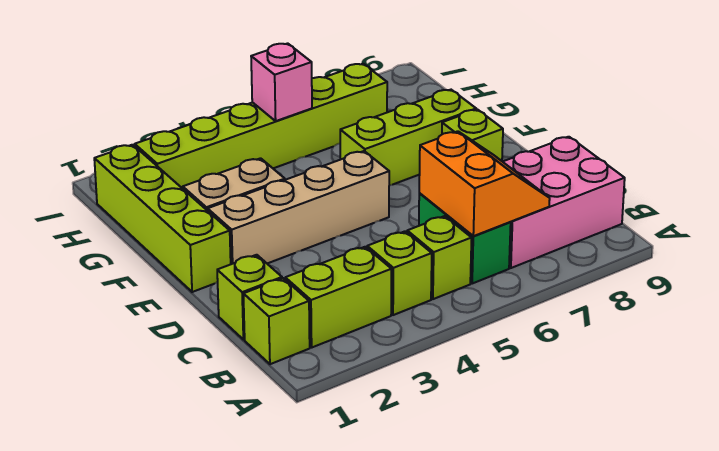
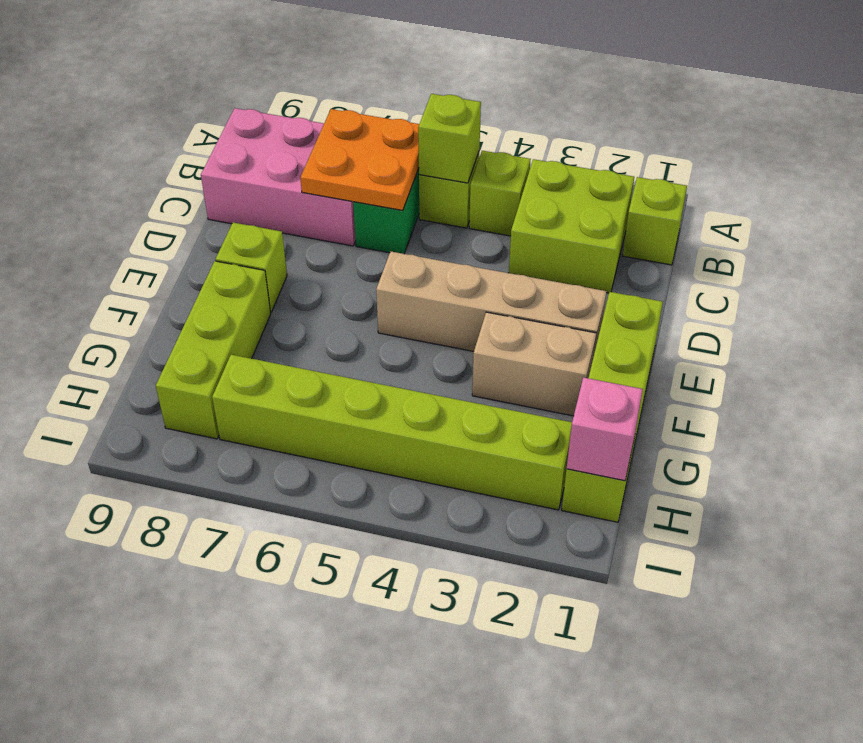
lime brick B2:B3 level 1 -> lime brick B2:C3 level 1
orange slope B6:C7 level 2 top 6 -> orange plate B6:C7 level 2
lime brick C1 level 1 -> lime brick B5 level 2
lime brick F6:F8 level 1 -> lime brick F8:H8 level 1
pink brick H5 level 2 -> pink brick H1 level 2

